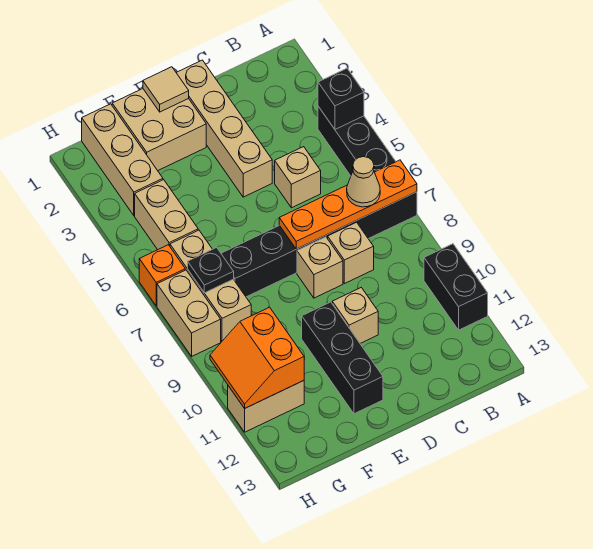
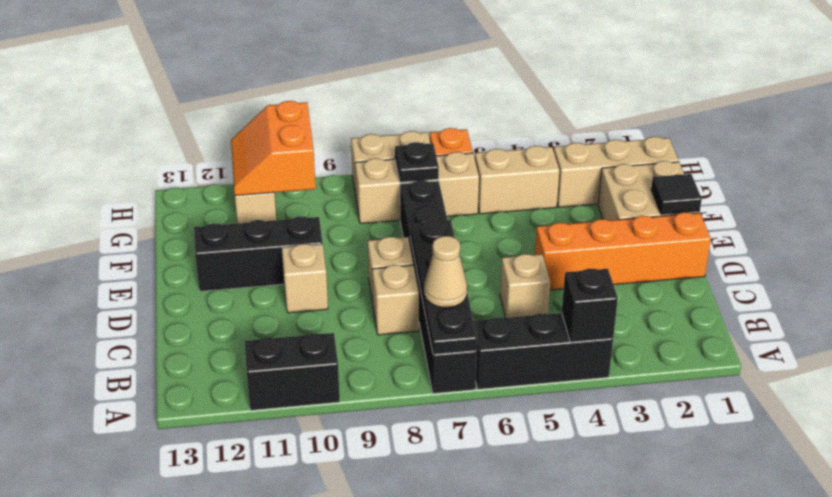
orange plate A7:D7 level 2 -> black plate A7:D7 level 2
tan brick D1:D4 level 1 -> orange brick D1:D4 level 1
tan tile E1 level 2 -> black tile E1 level 2
orange slope G10:H11 level 2 top G -> orange slope G10:H11 level 2 top 10

